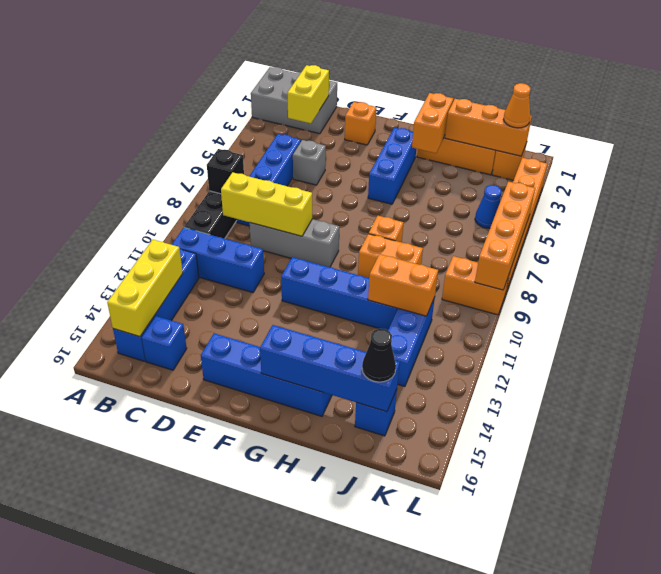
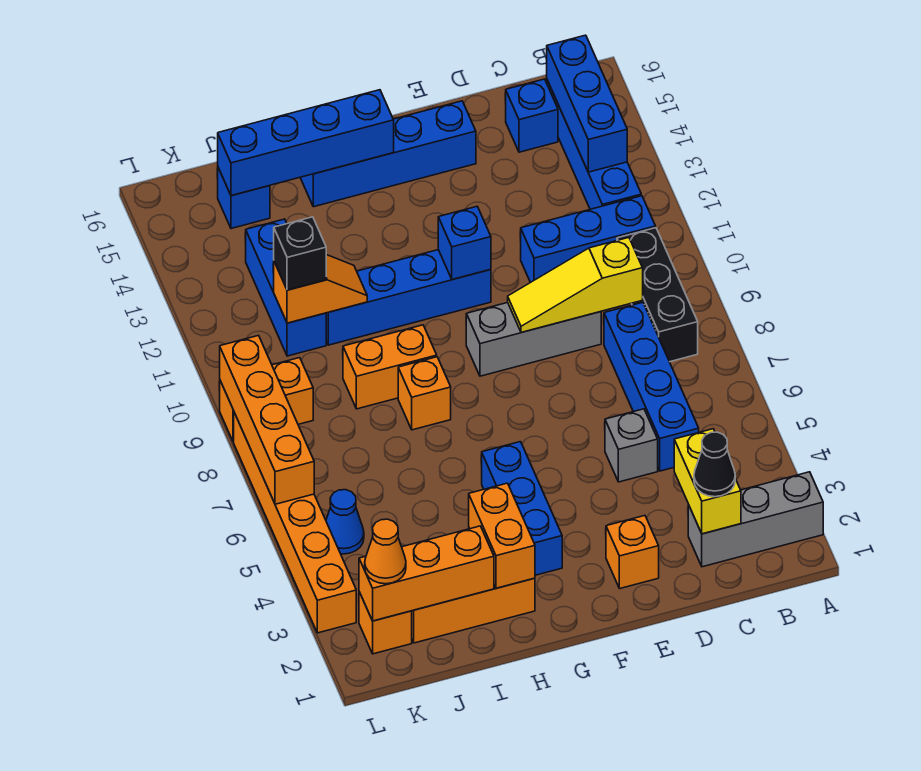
grey brick A1:C2 level 1 -> grey brick A2:C2 level 1
black brick B8 level 2 -> black brick J11 level 3
yellow brick B13:B15 level 2 -> blue brick B13:B15 level 2
yellow brick C9:E9 level 2 -> yellow slope C9:E9 level 2 top C
none -> blue brick F11 level 2
orange brick I11:J11 level 2 -> orange slope I11:J11 level 2 top J
black cone J15 level 3 -> black cone C2 level 3

